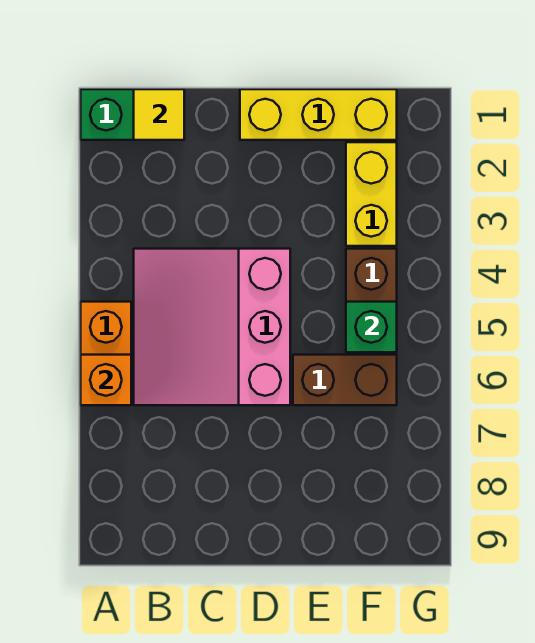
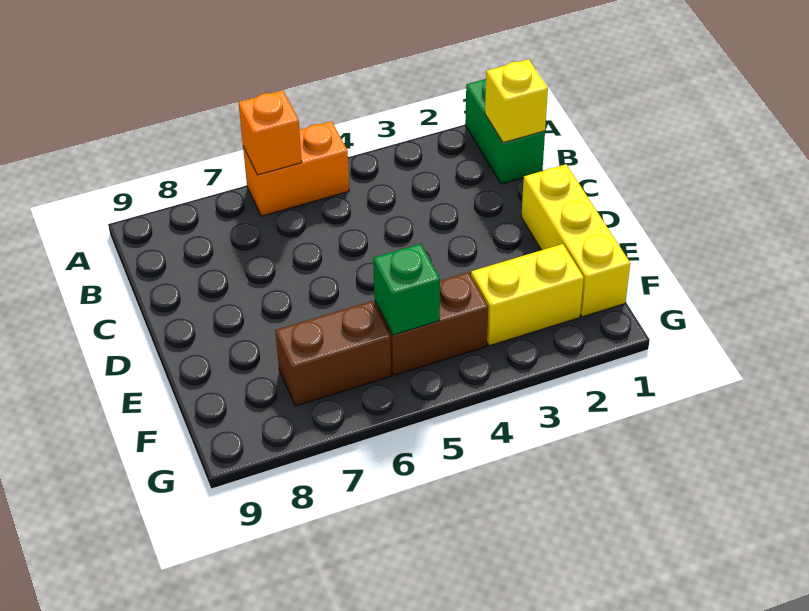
yellow tile B1 level 2 -> yellow brick B1 level 2
pink slope B4:D6 level 1 top D -> none
brown brick E6:F6 level 1 -> brown brick F6:F7 level 1

